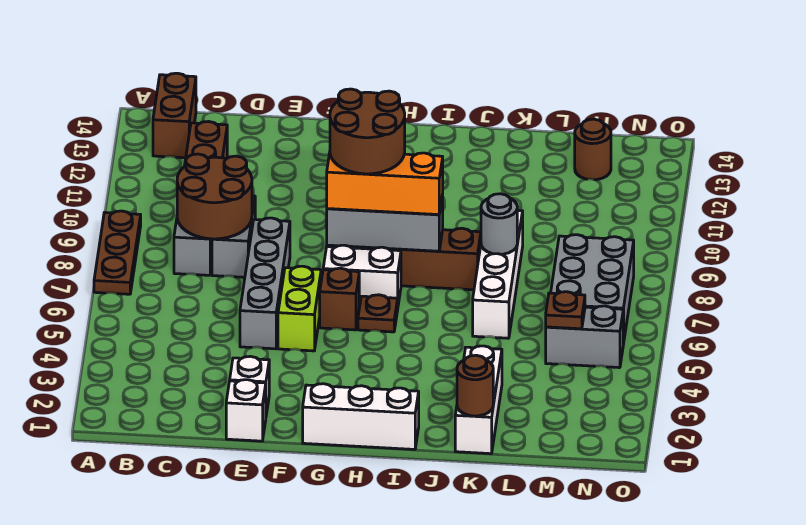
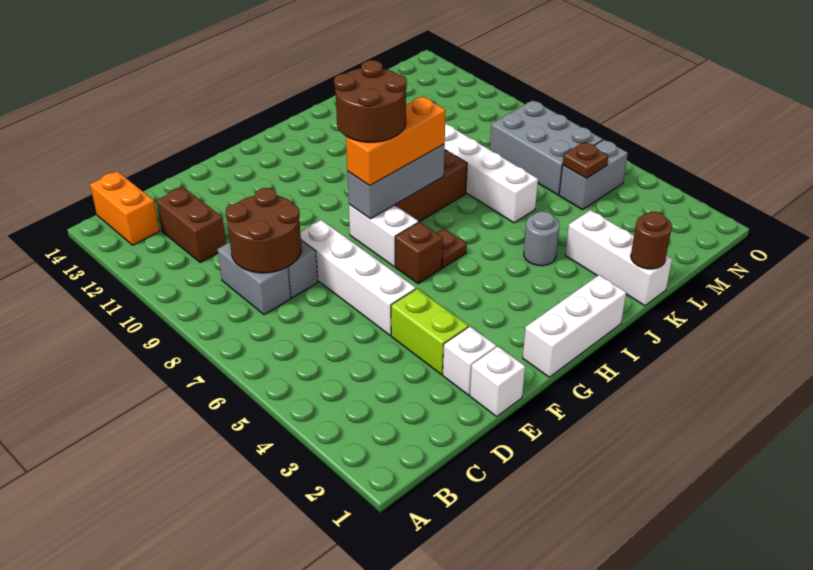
brown plate A7:A9 level 1 -> none
brown brick B13:B14 level 1 -> orange brick B13:B14 level 1
grey brick E5:E8 level 1 -> white brick E5:E8 level 1
lime brick F5:F6 level 1 -> lime brick E3:E4 level 1
white brick G7:H7 level 1 -> white brick G7:G8 level 1
grey round brick K8 level 2 -> grey round brick J4 level 1
brown round brick M13 level 1 -> none

